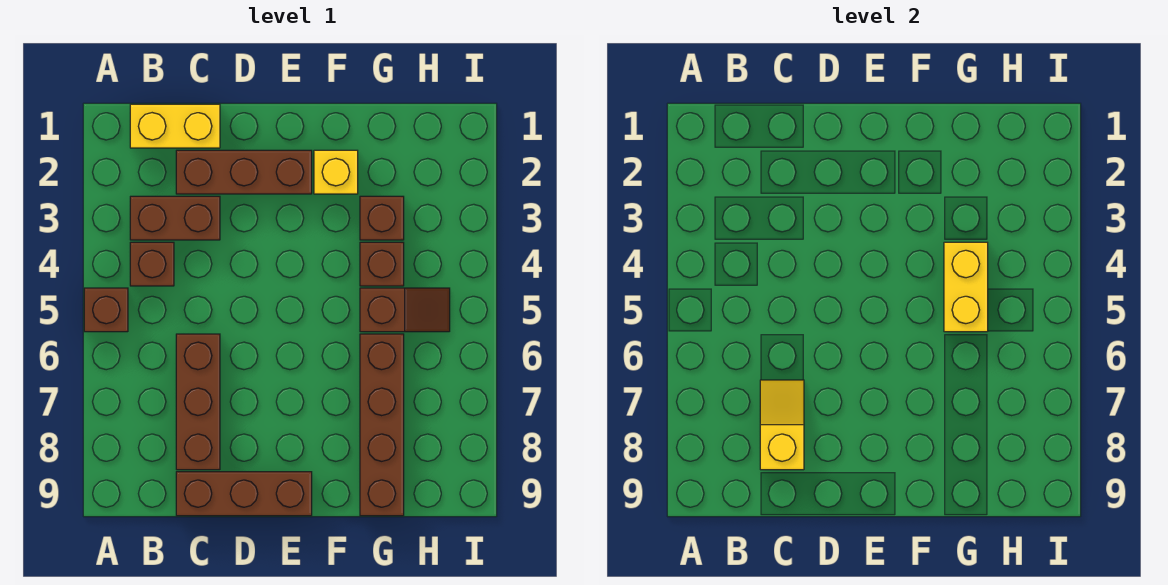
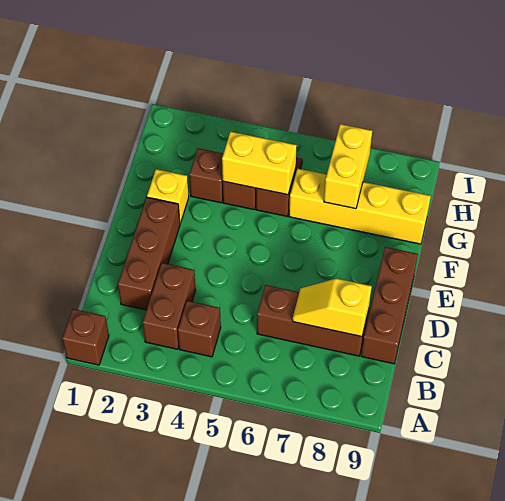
brown brick A5 level 1 -> brown brick A1 level 1
yellow brick B1:C1 level 1 -> yellow brick G7:H7 level 2
brown brick G6:G9 level 1 -> yellow brick G6:G9 level 1

